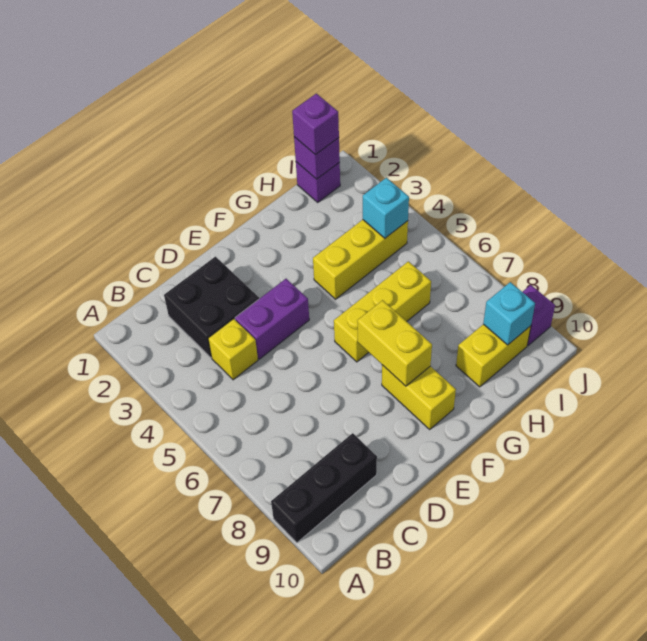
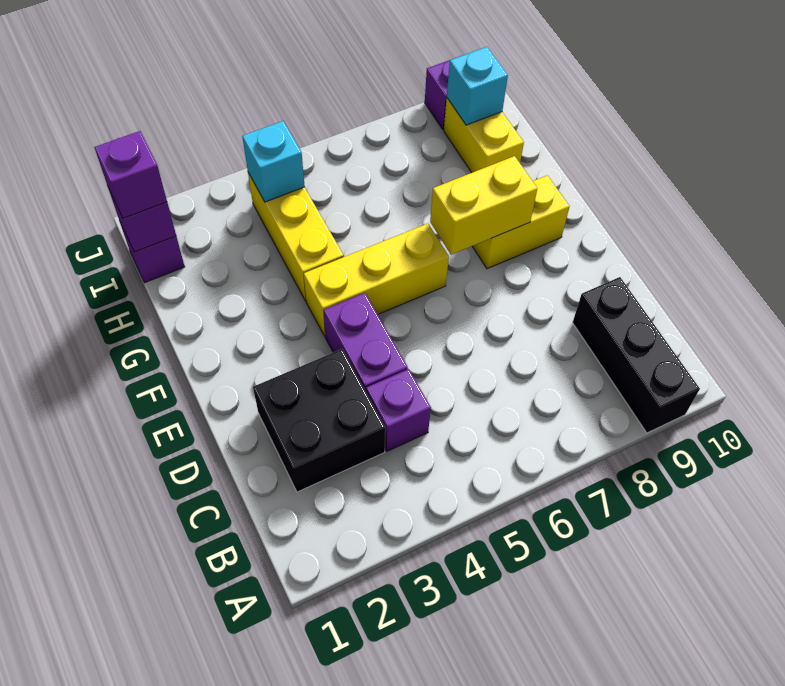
yellow brick C4 level 1 -> purple brick C4 level 1
yellow brick F6:H6 level 1 -> yellow brick F4:F6 level 1

